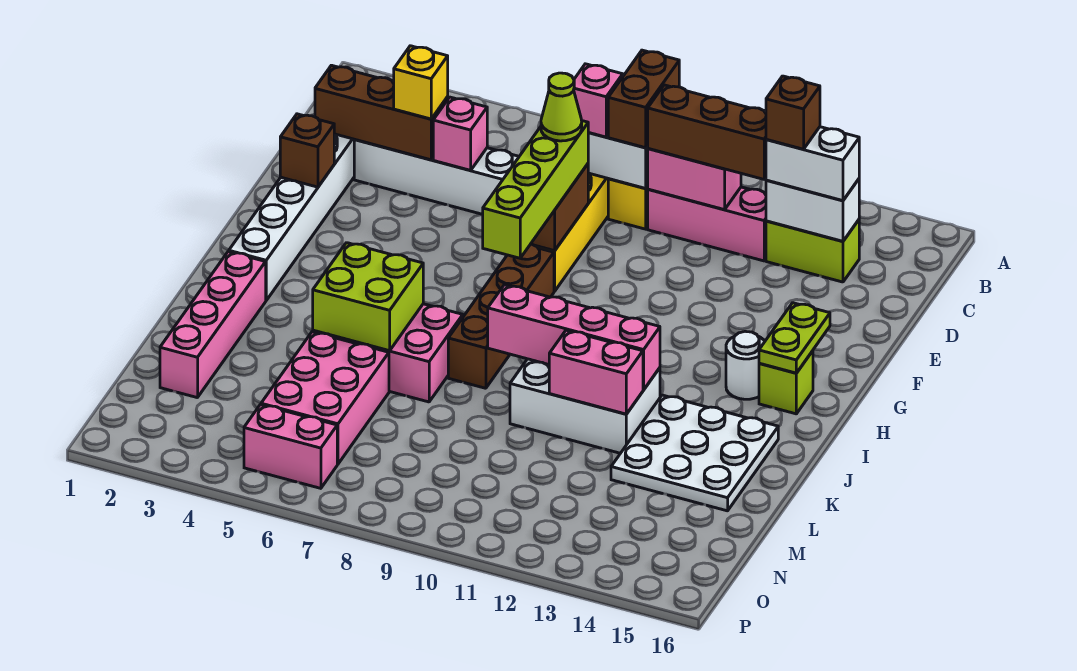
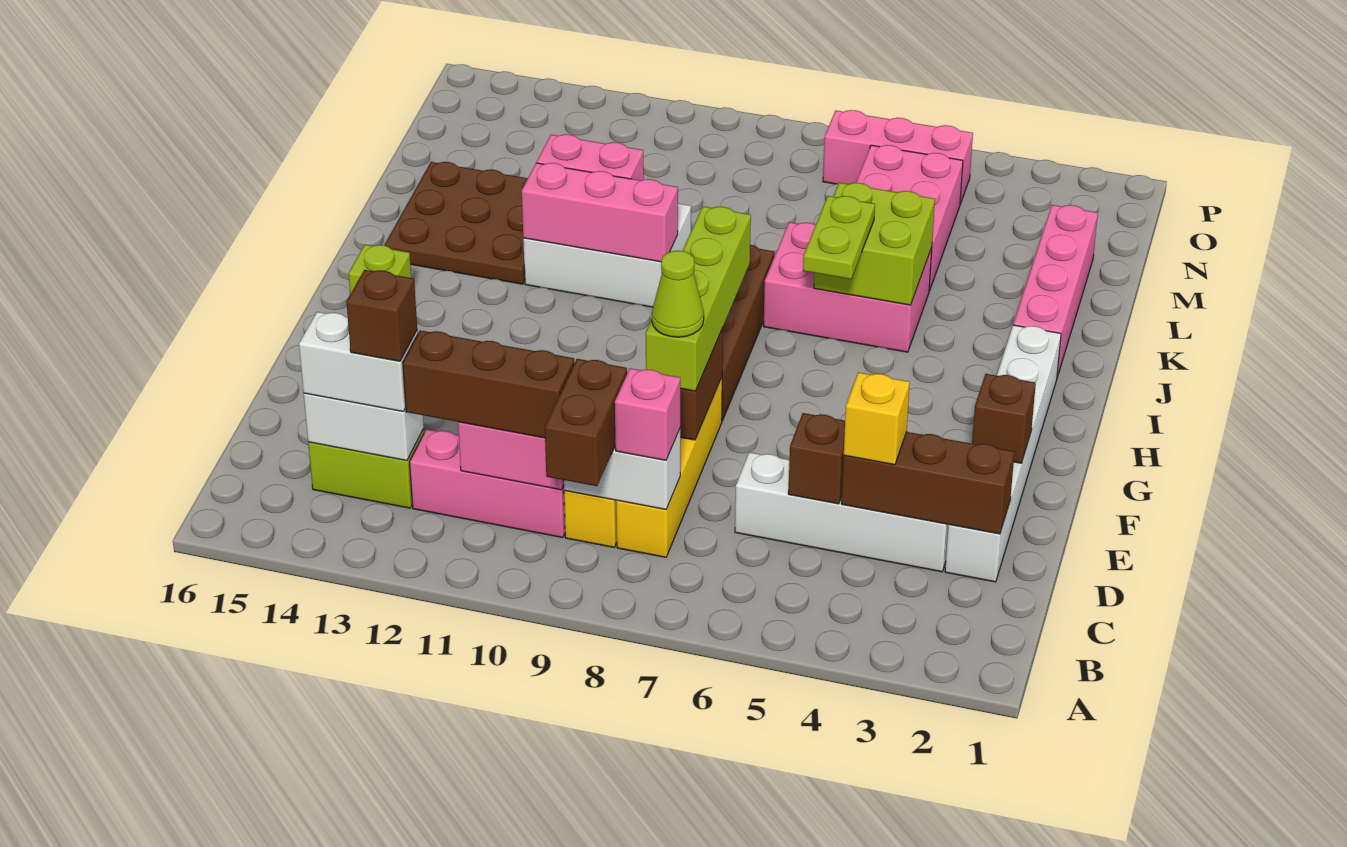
pink brick D5 level 2 -> brown brick D5 level 2
lime plate G15:H15 level 2 -> lime plate I6:J6 level 3
white round brick H14 level 1 -> none
pink brick J9:J12 level 2 -> pink brick J10:J12 level 2
white plate J13:L15 level 1 -> brown plate J13:L15 level 1
pink brick O5:O6 level 1 -> pink brick O5:O7 level 1

